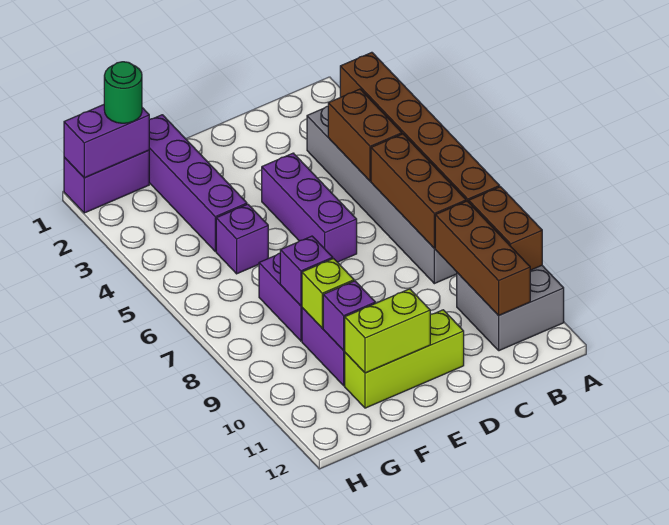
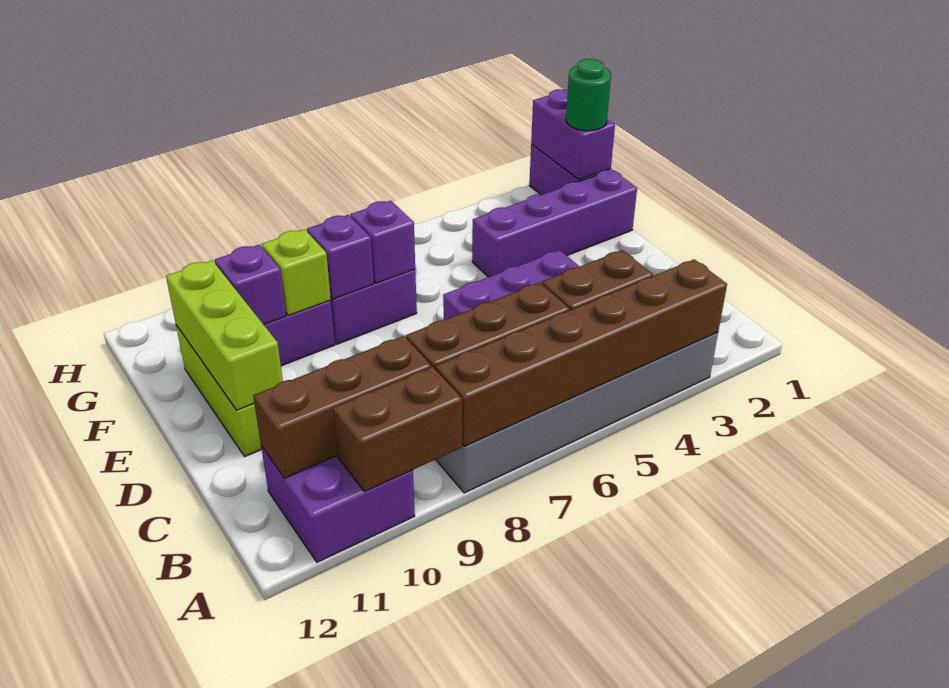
grey brick A10:B11 level 1 -> purple brick A10:B11 level 1
lime brick E11:F11 level 2 -> lime brick D11:F11 level 2
purple brick F5 level 1 -> purple brick F7 level 2

